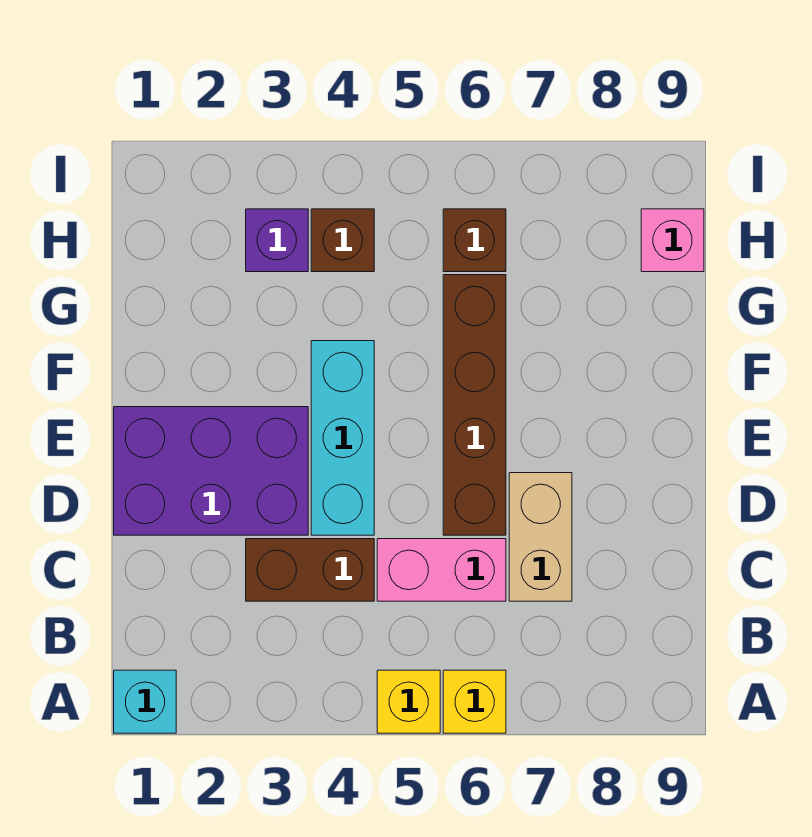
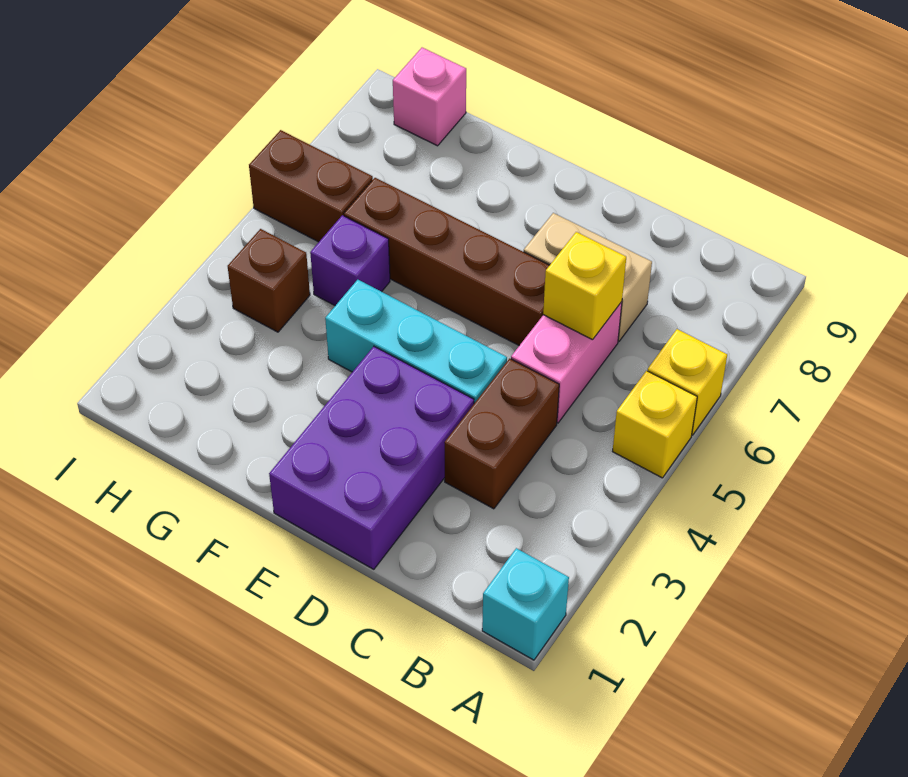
none -> yellow brick C6 level 2
purple brick H3 level 1 -> purple brick G5 level 1
brown brick H6 level 1 -> brown brick H6:I6 level 1

